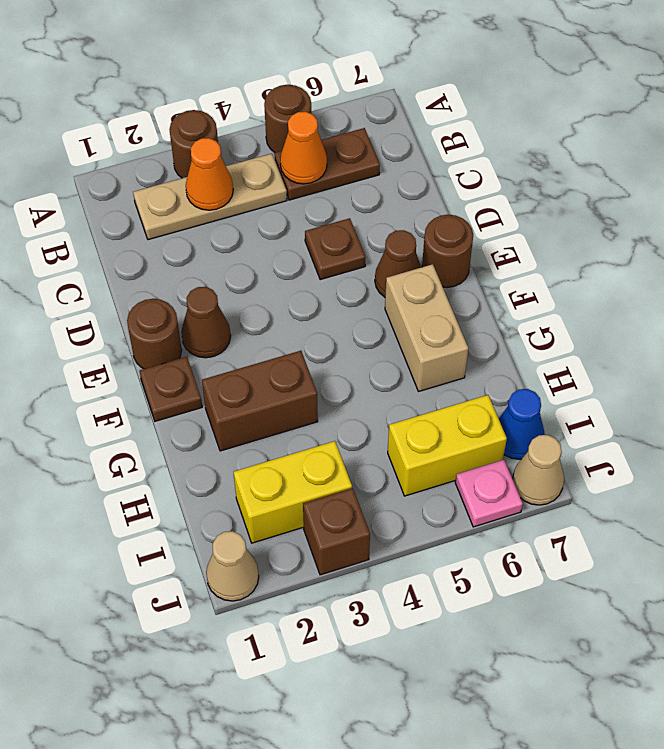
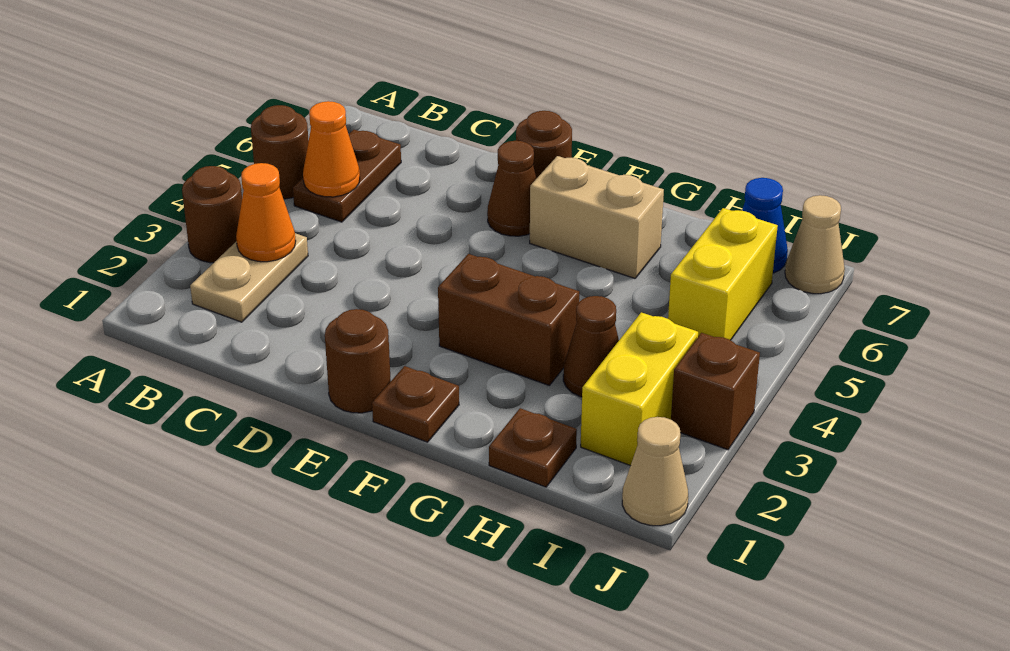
tan plate B2:B4 level 1 -> tan plate B2:B3 level 1
brown plate D5 level 1 -> brown plate H1 level 1
brown cone E2 level 1 -> brown cone H3 level 1
brown brick G2:G3 level 1 -> brown brick F3:G3 level 1
pink plate J6 level 1 -> none

